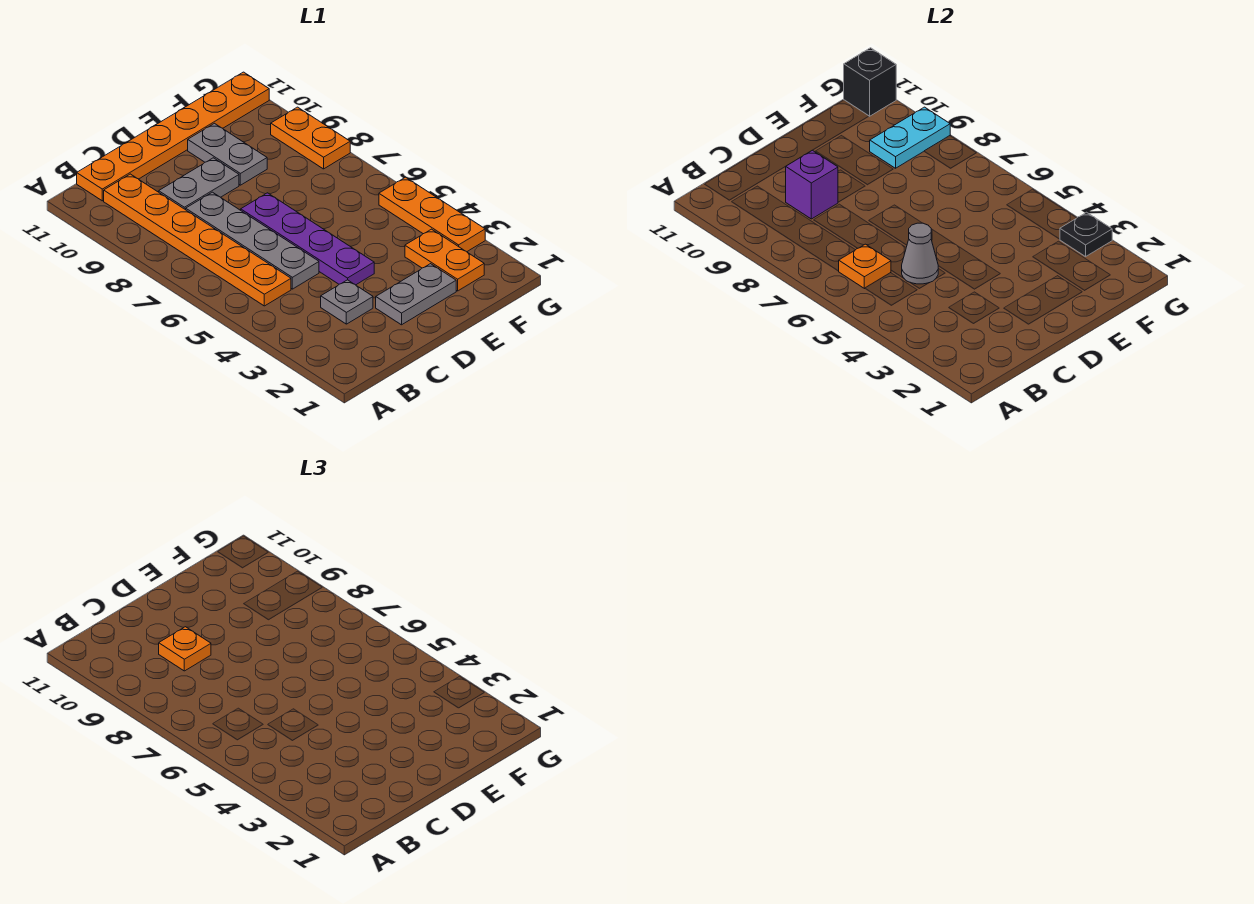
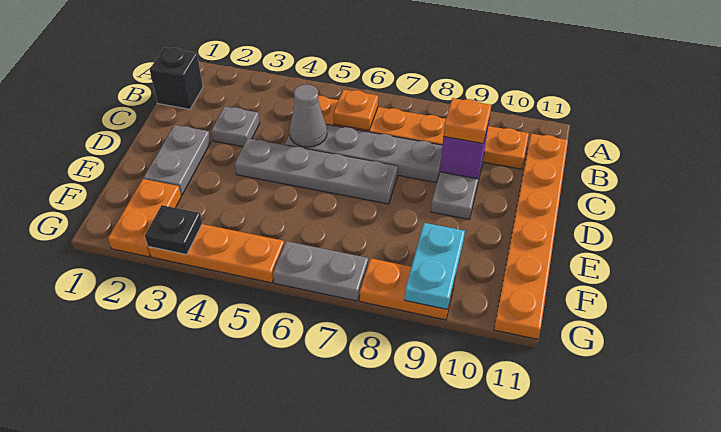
purple plate D4:D7 level 1 -> grey plate D4:D7 level 1
grey plate E9:E10 level 1 -> grey plate G6:G7 level 1
orange plate F2:F3 level 1 -> orange plate F2:G2 level 1
black brick G11 level 2 -> black brick B1 level 1

